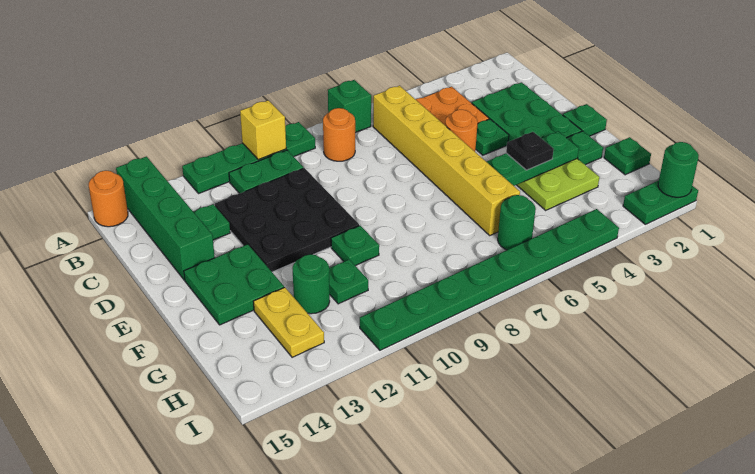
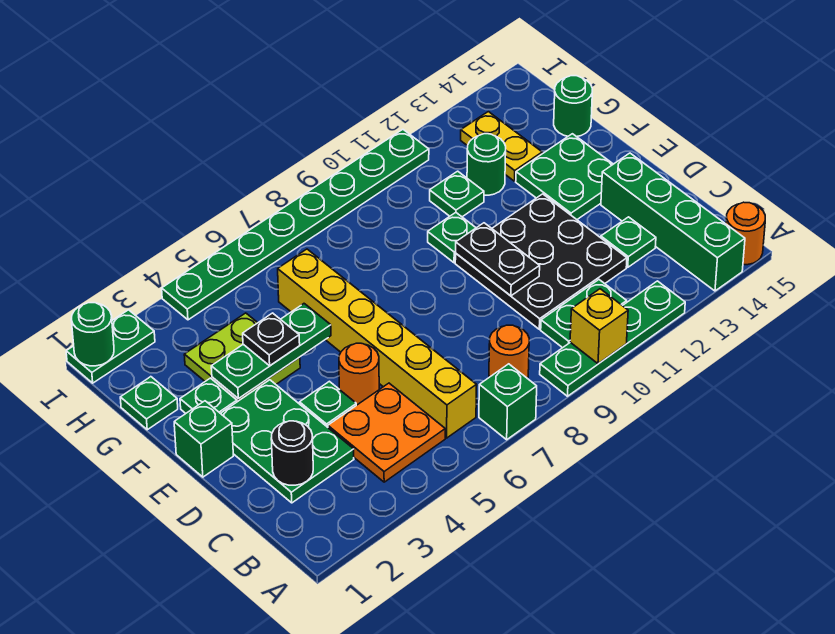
none -> black round brick C2 level 2
none -> black plate D10:E10 level 2
green plate E1 level 1 -> green brick E1 level 1
green round brick H6 level 1 -> green round brick G15 level 1

